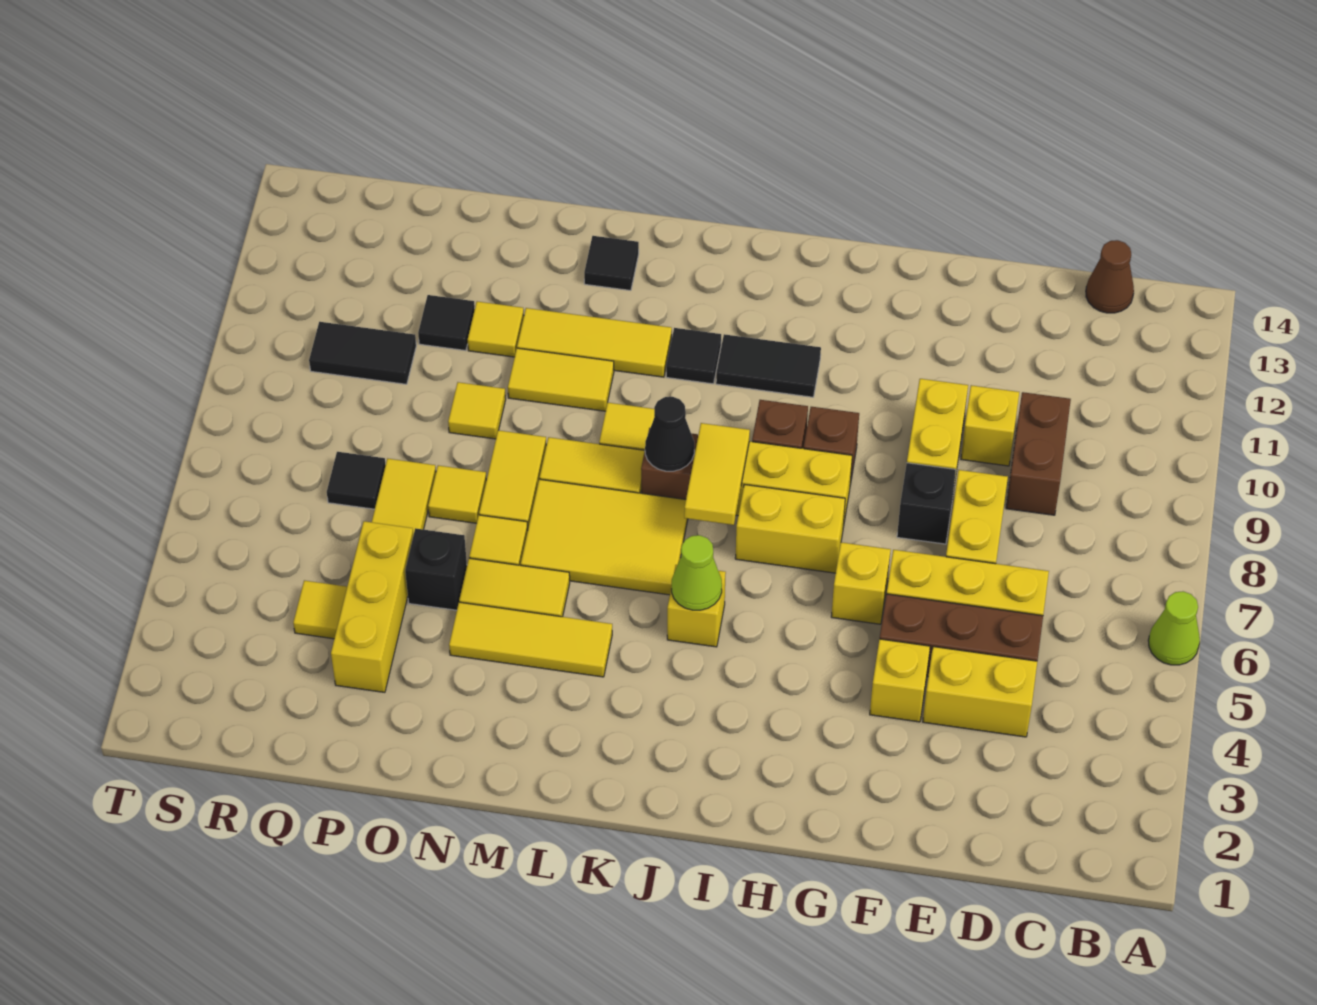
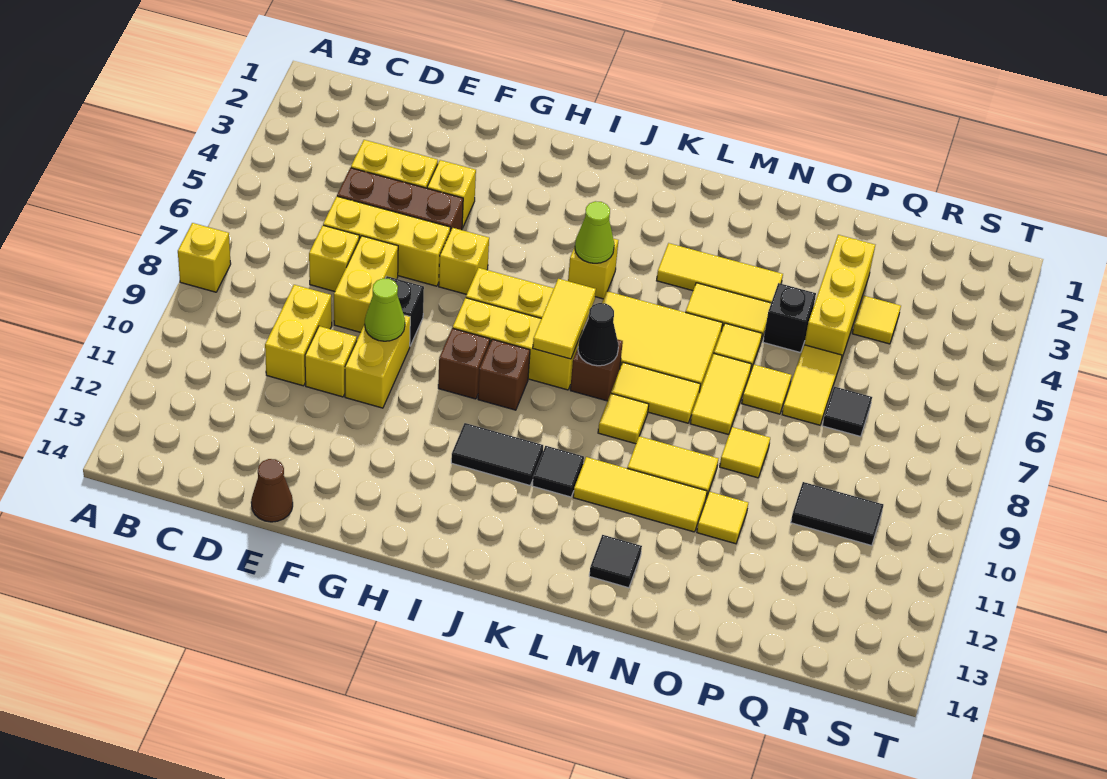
lime cone A6 level 1 -> lime cone F9 level 2
none -> yellow brick A8 level 1
brown cone C14 level 1 -> brown cone E14 level 1
none -> yellow brick D7 level 1
brown brick D9:D10 level 1 -> yellow brick D9:D10 level 1
black tile P11 level 1 -> none

